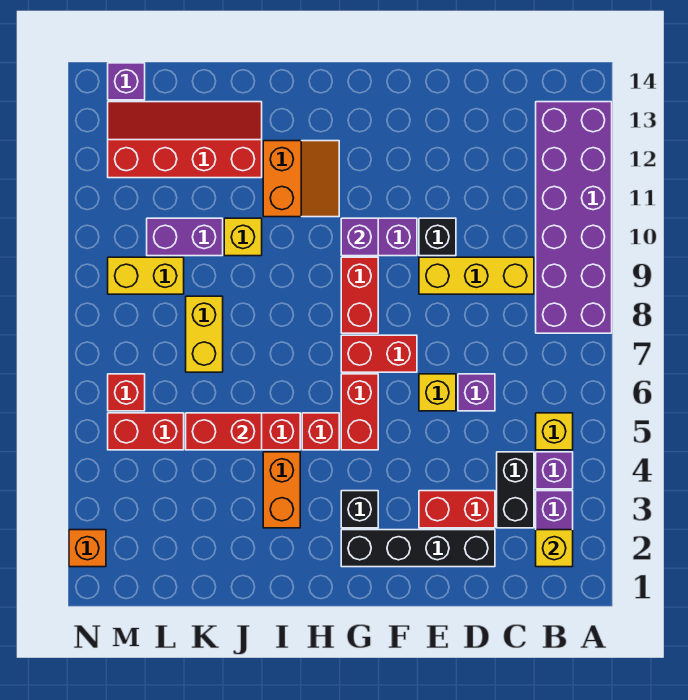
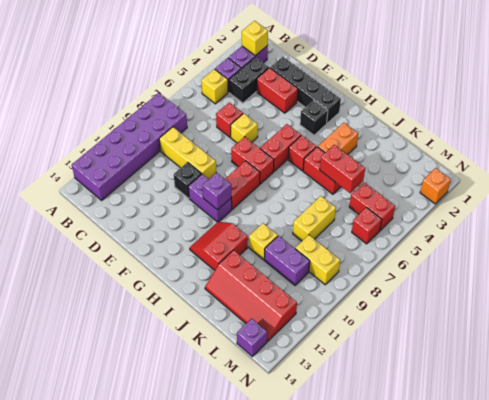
purple brick D6 level 1 -> red brick D6 level 1
orange slope H11:I12 level 1 top I -> red slope H11:I12 level 1 top I

